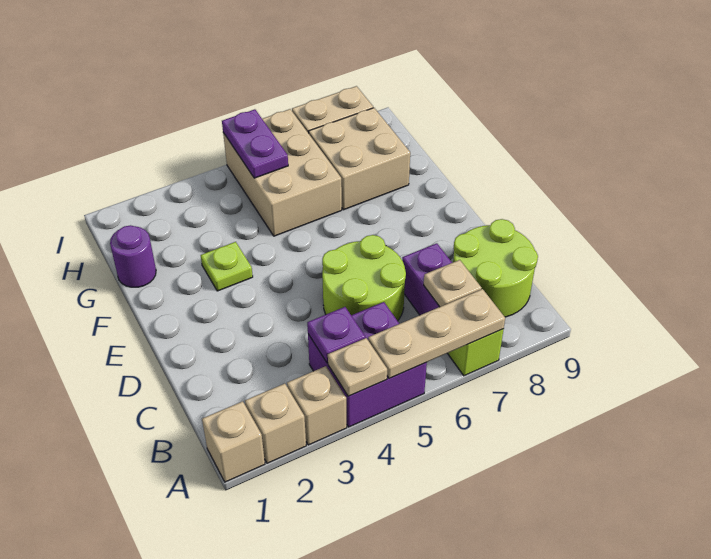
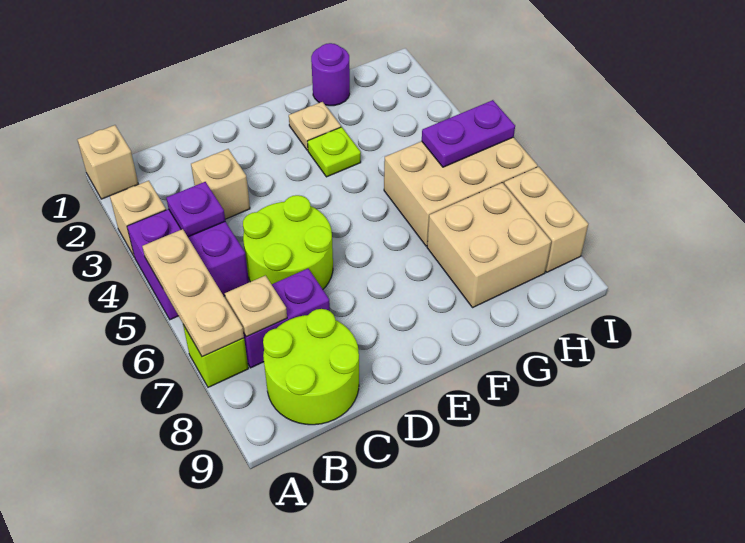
tan brick A2 level 1 -> tan brick C3 level 1
tan plate A4 level 2 -> tan plate F2 level 1

